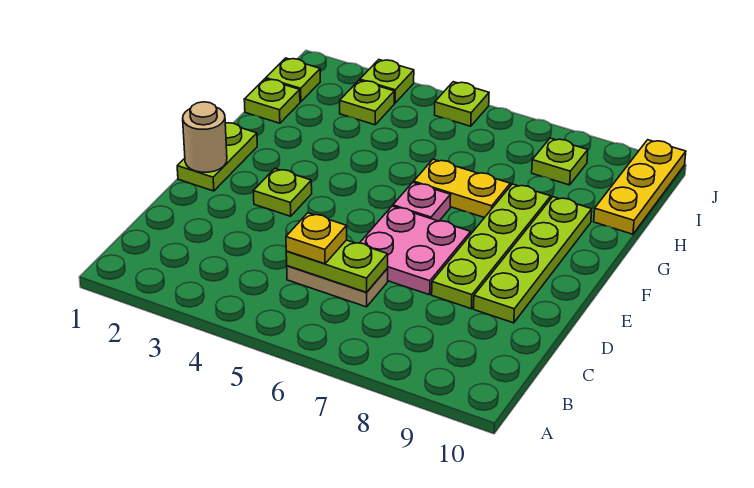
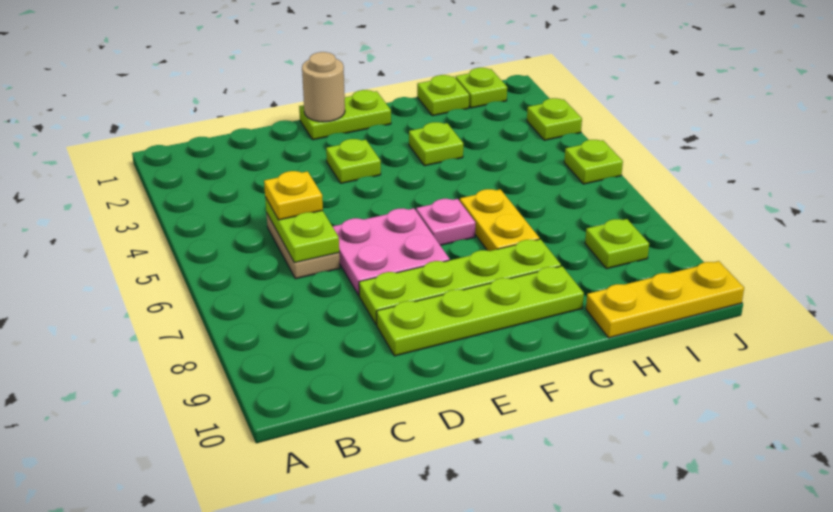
lime plate I3 level 1 -> lime plate G3 level 1

